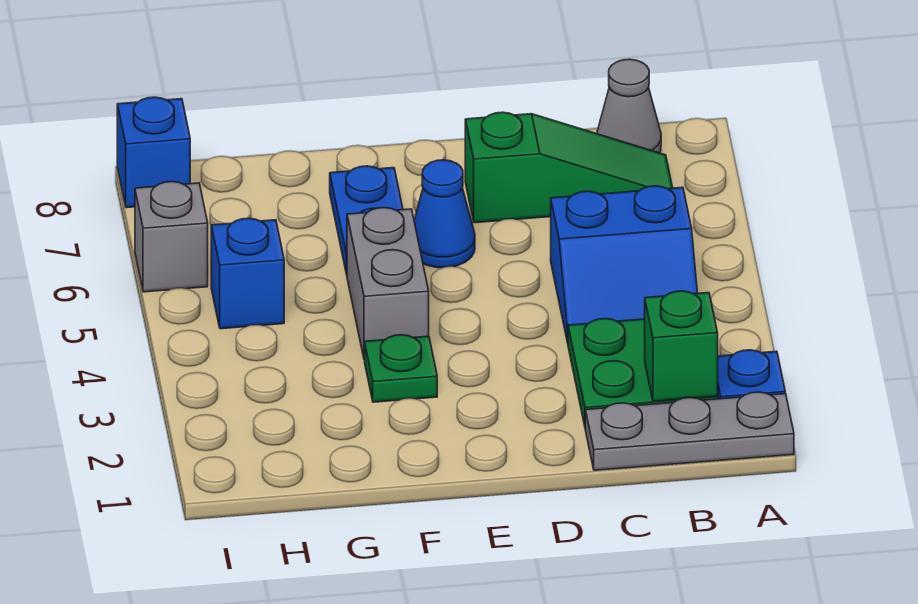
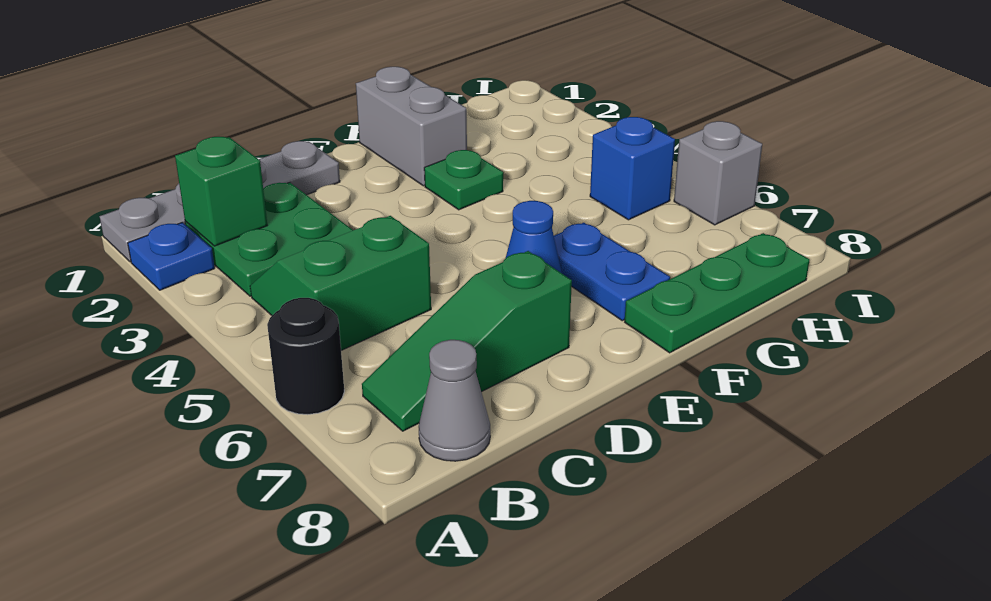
grey plate A1:C1 level 1 -> grey plate A1:D1 level 1
none -> black round brick A6 level 1
blue slope B4:C5 level 1 top 5 -> green slope B4:C5 level 1 top 5
grey brick F4:F5 level 1 -> grey brick F1:F2 level 1
none -> green plate F8:H8 level 1
blue brick I8 level 1 -> none

